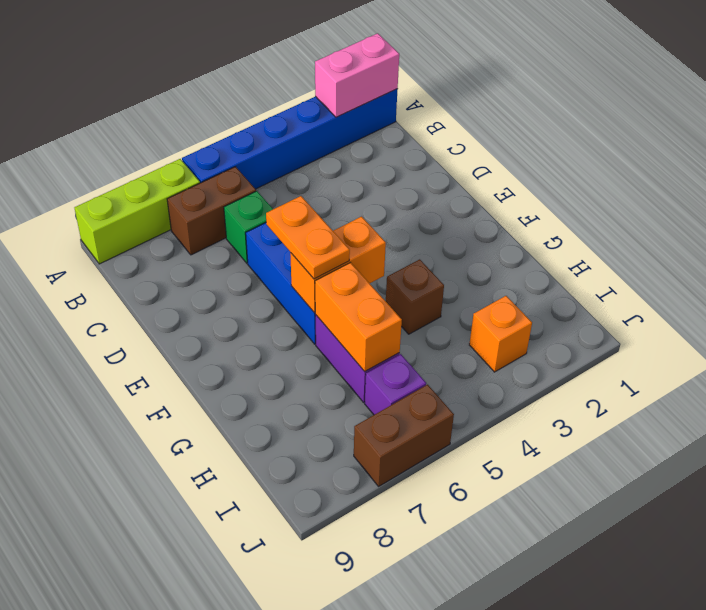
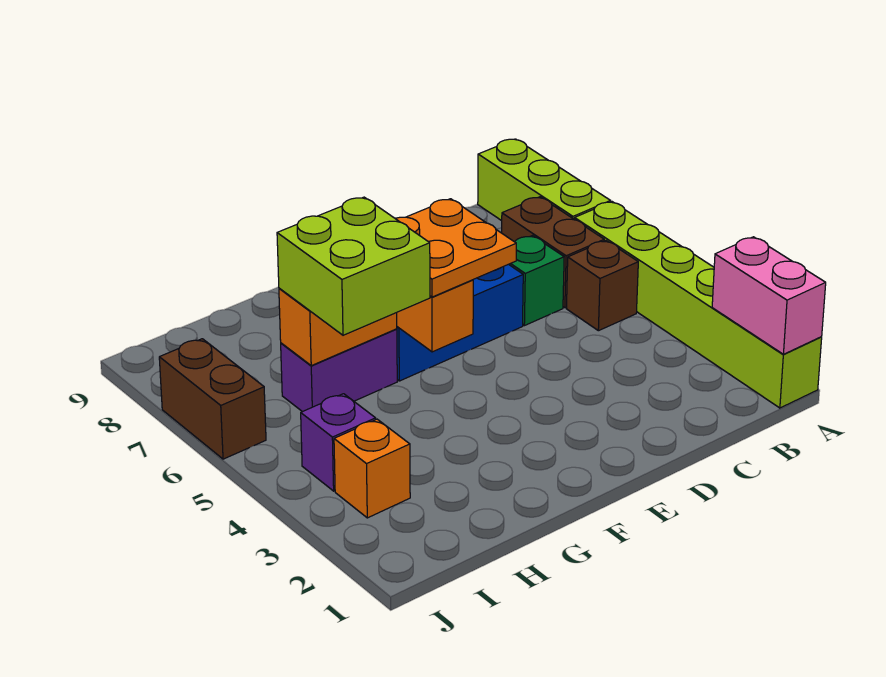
blue brick A1:A6 level 1 -> lime brick A1:A6 level 1
orange plate E6:F6 level 3 -> orange plate E5:F6 level 3
brown brick G4 level 1 -> brown brick B5 level 1
none -> lime brick G5:H6 level 3
purple brick I6 level 1 -> purple brick I4 level 1

